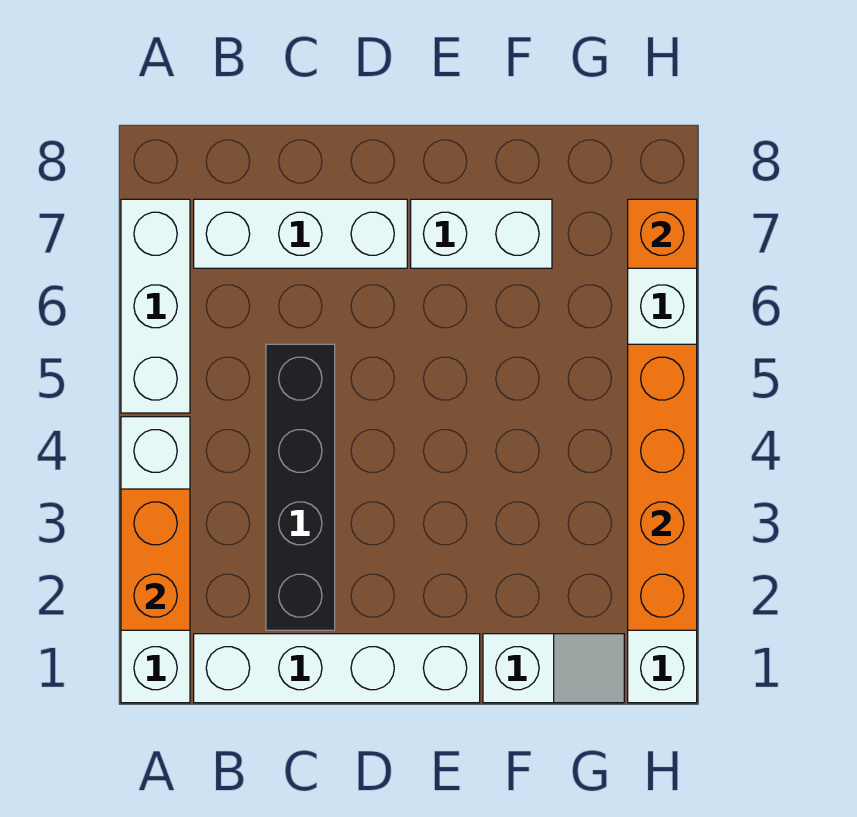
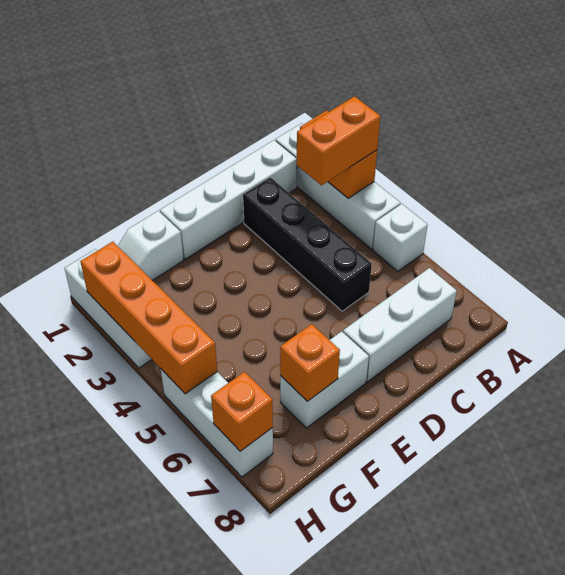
none -> orange brick A3:B3 level 3
white brick A5:A7 level 1 -> white brick A5 level 1
none -> orange brick F7 level 2

